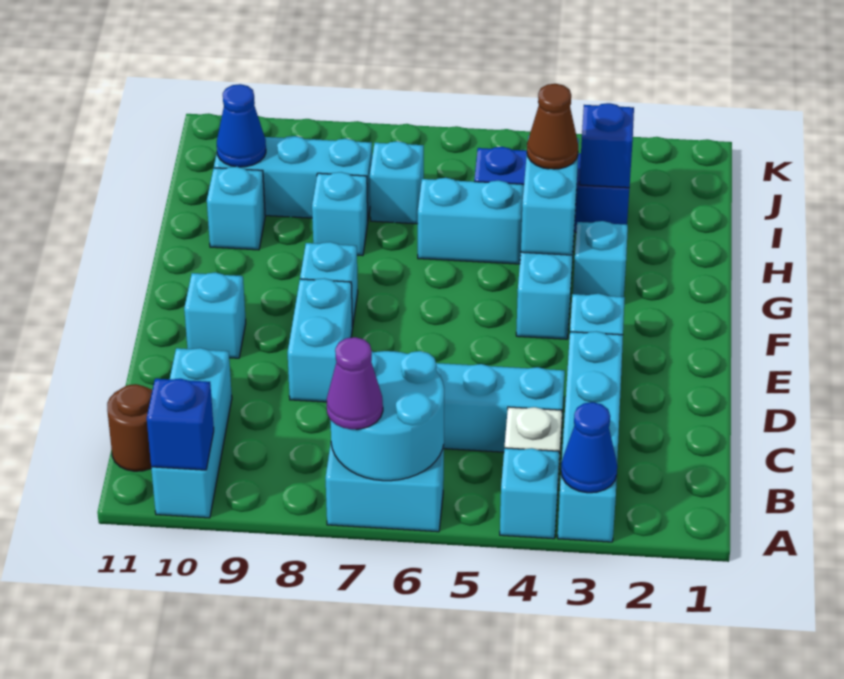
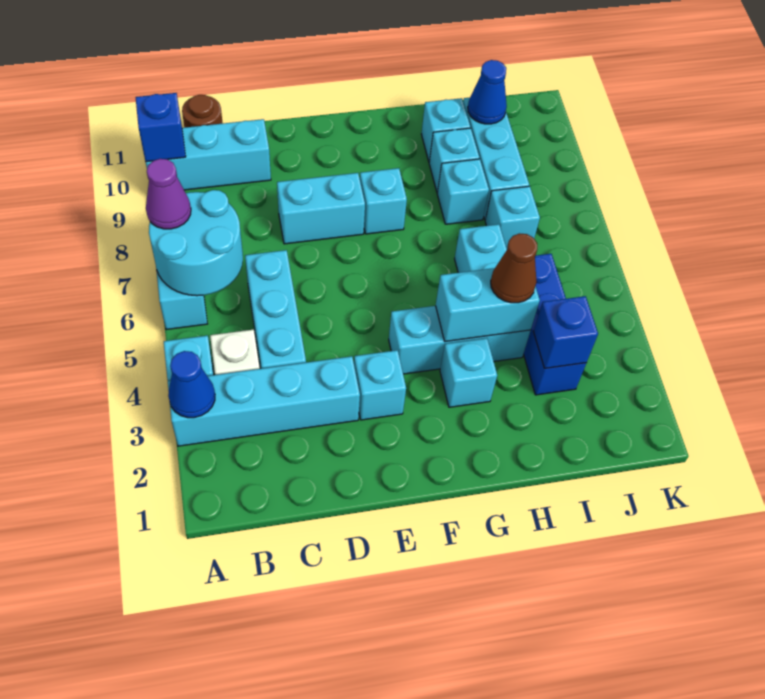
cyan brick E10 level 1 -> cyan brick H9 level 1

